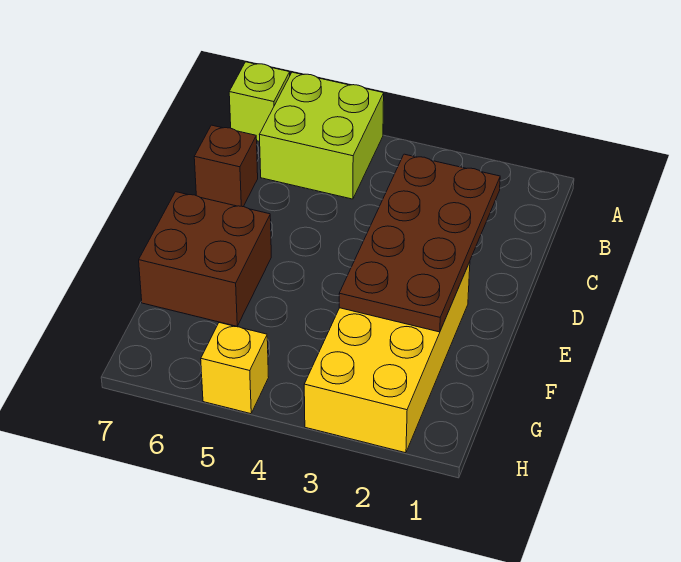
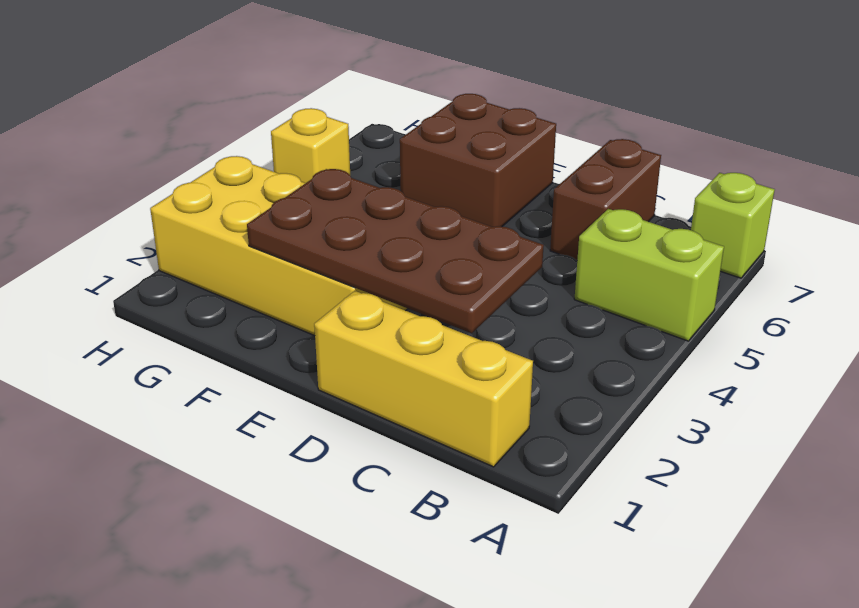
lime brick A5:B6 level 1 -> lime brick A5:B5 level 1
none -> yellow brick B1:D1 level 1
brown brick C7 level 1 -> brown brick C6:C7 level 1

